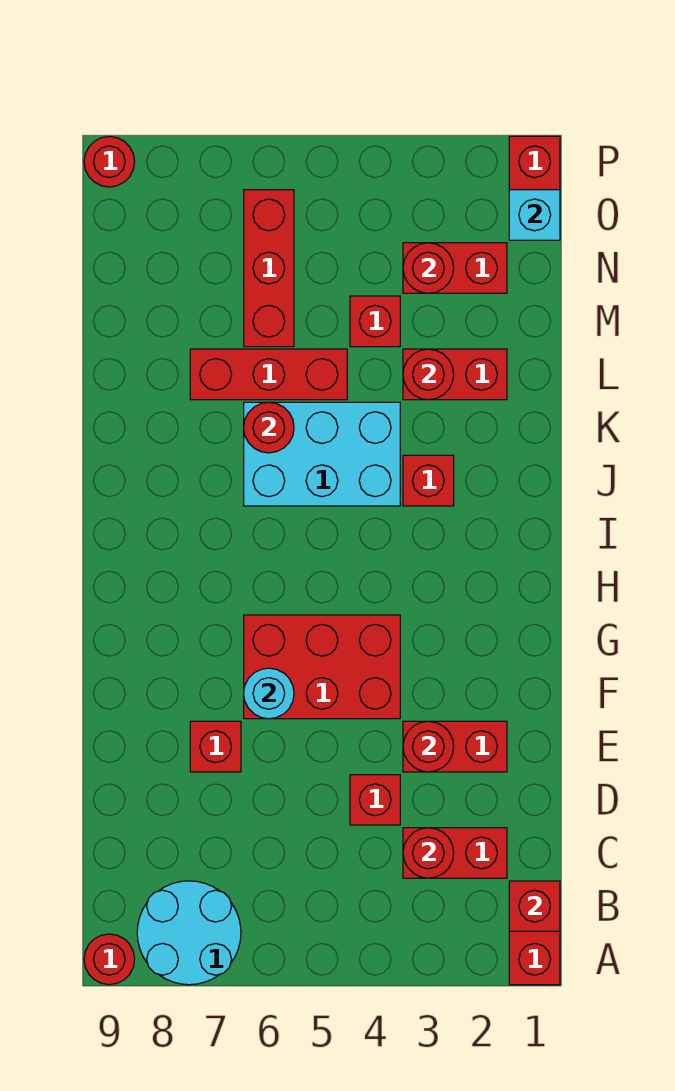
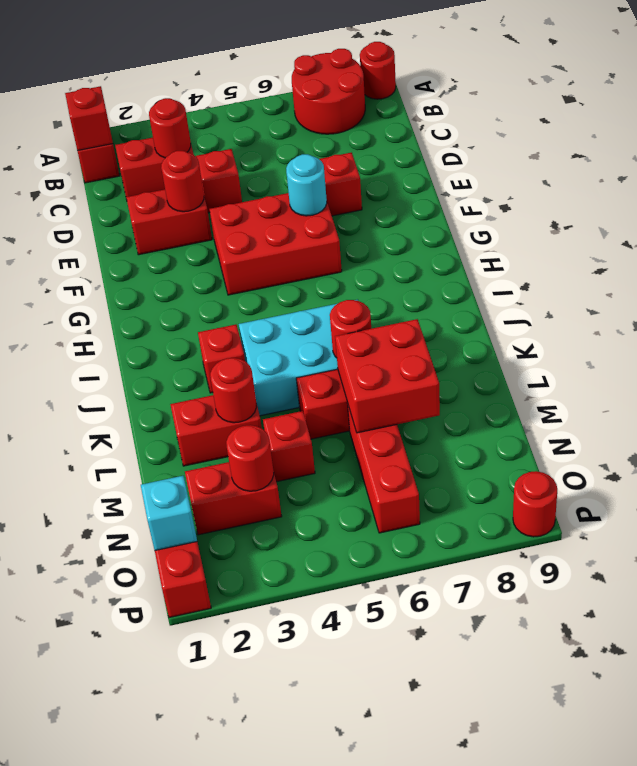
cyan round brick A7:B8 level 1 -> red round brick A7:B8 level 1
none -> red brick L6:M7 level 2

